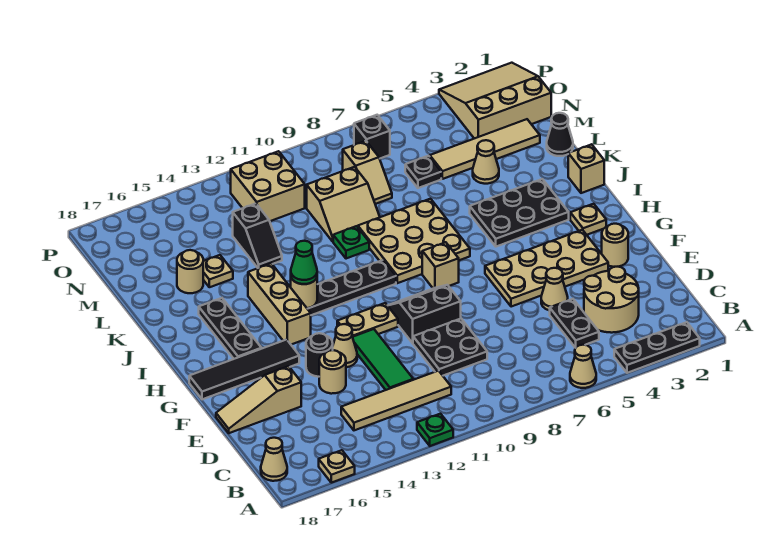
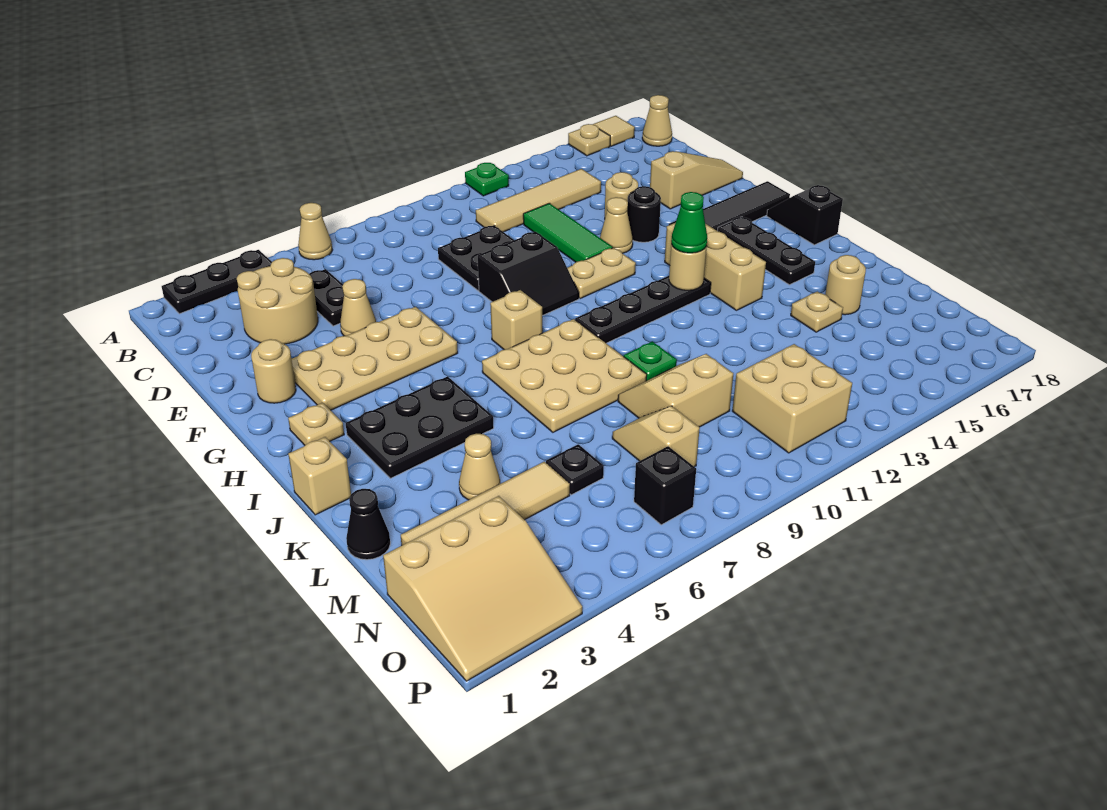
none -> tan tile A17 level 1
black slope L13:M13 level 1 top M -> black slope H18:I18 level 1 top I

